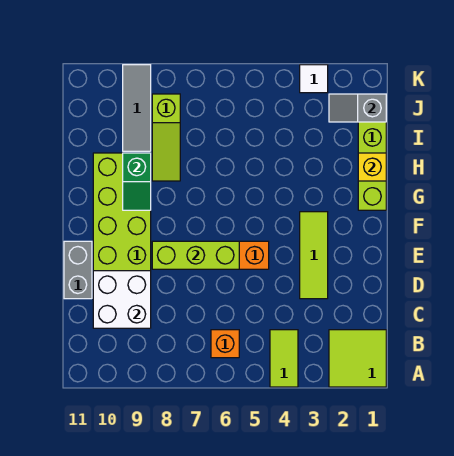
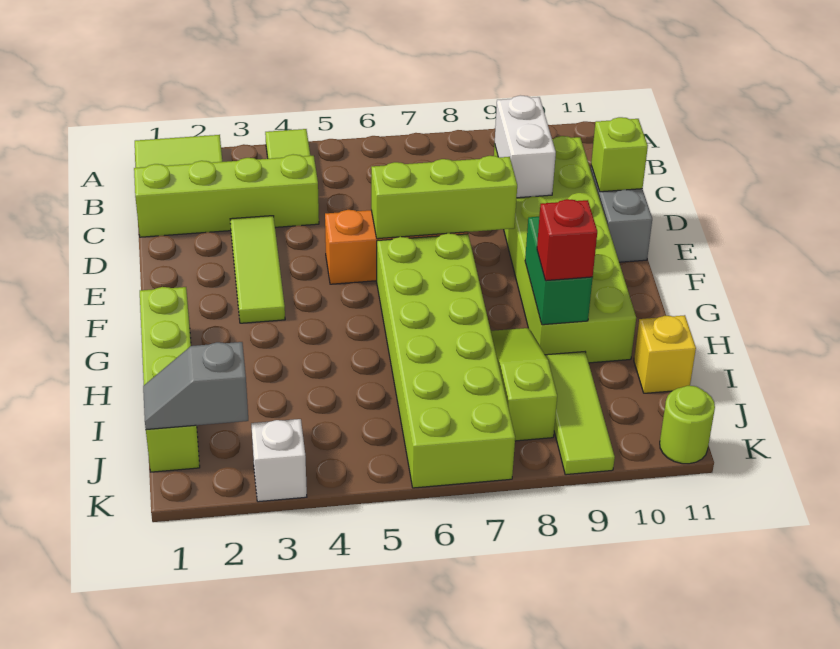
orange brick B6 level 1 -> none
none -> lime brick C1:C4 level 1
white brick C9:D10 level 2 -> white brick C9:D9 level 2
none -> lime brick D11 level 2
none -> lime brick F6:K7 level 1
green slope G9:H9 level 2 top H -> green brick G9:H9 level 2
yellow brick H1 level 2 -> yellow brick I11 level 1
none -> red brick H9 level 3
grey tile I9:K9 level 1 -> lime tile I9:K9 level 1
grey slope J1:J2 level 2 top 1 -> grey slope J1:J2 level 2 top 2
white tile K3 level 1 -> white brick K3 level 1
none -> lime round brick K11 level 1

